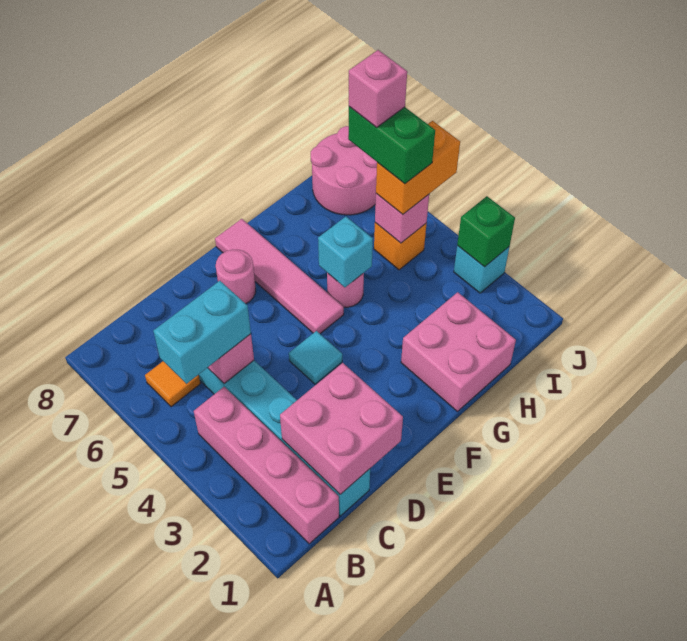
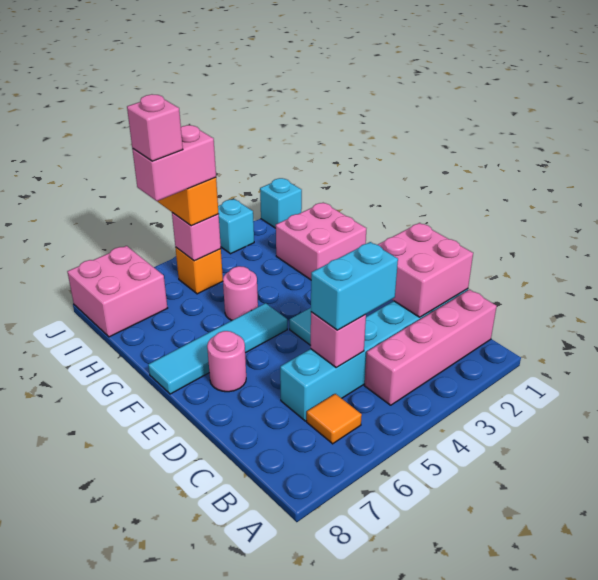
cyan brick B5:C5 level 3 -> cyan brick C4:C5 level 3
pink tile F5:F8 level 1 -> cyan tile F5:F8 level 1
cyan brick G5 level 2 -> cyan brick J1 level 1
green brick I5:I6 level 4 -> pink brick I5:I6 level 4
pink round brick I7:J8 level 1 -> pink brick I7:J8 level 1
green brick J3 level 2 -> none

